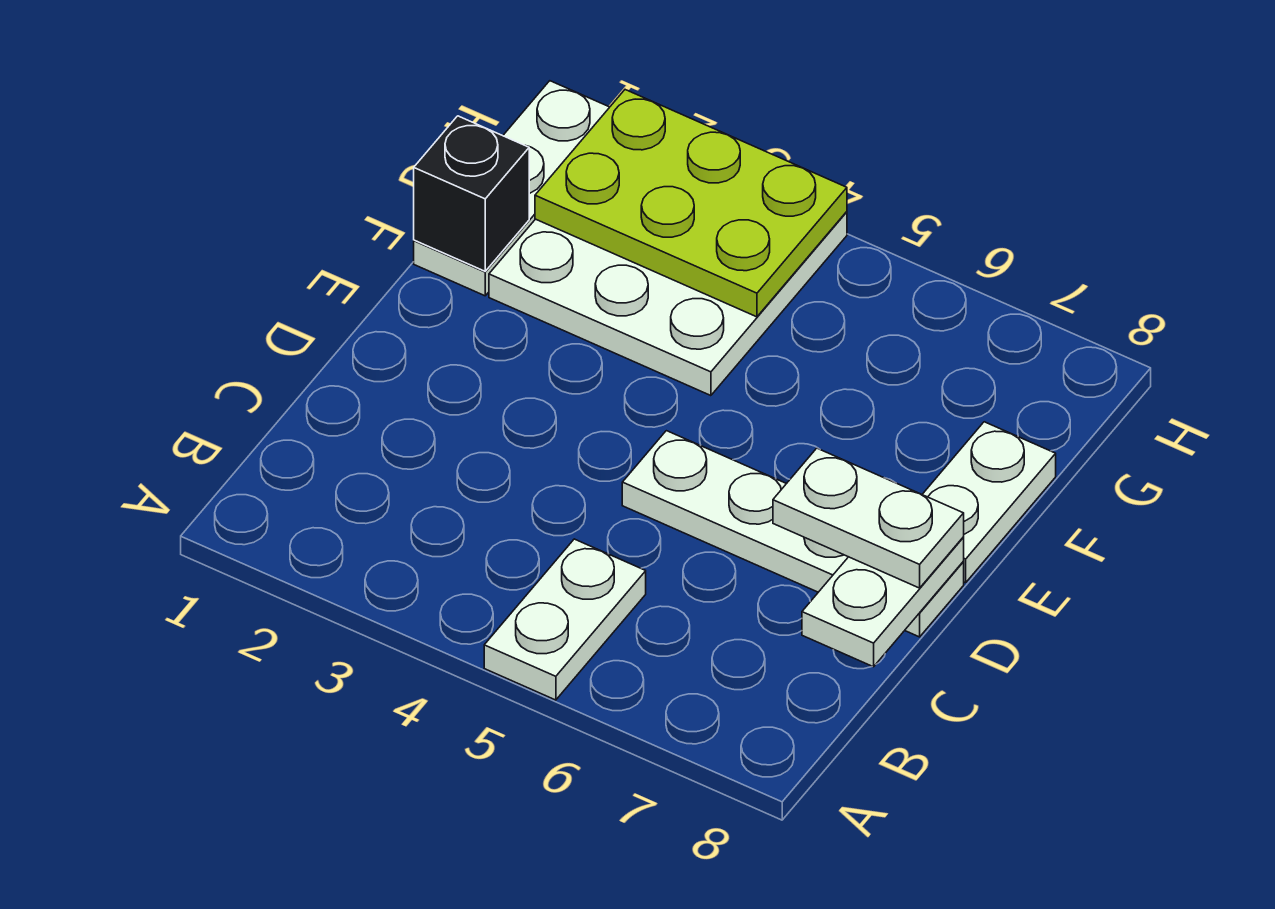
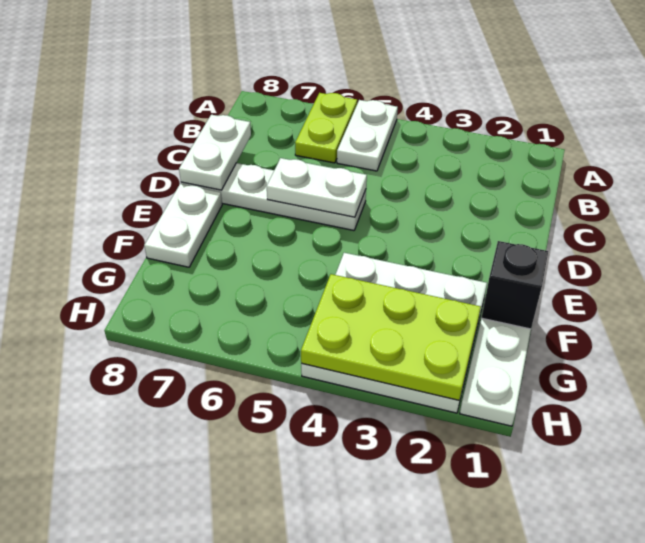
none -> lime plate A6:B6 level 1
white plate D7:D8 level 3 -> white plate D5:D6 level 2

